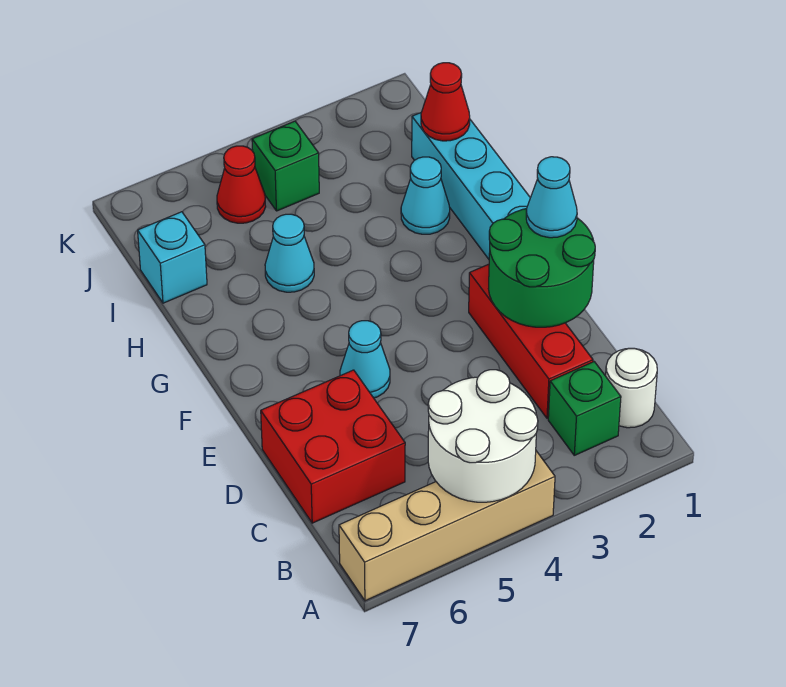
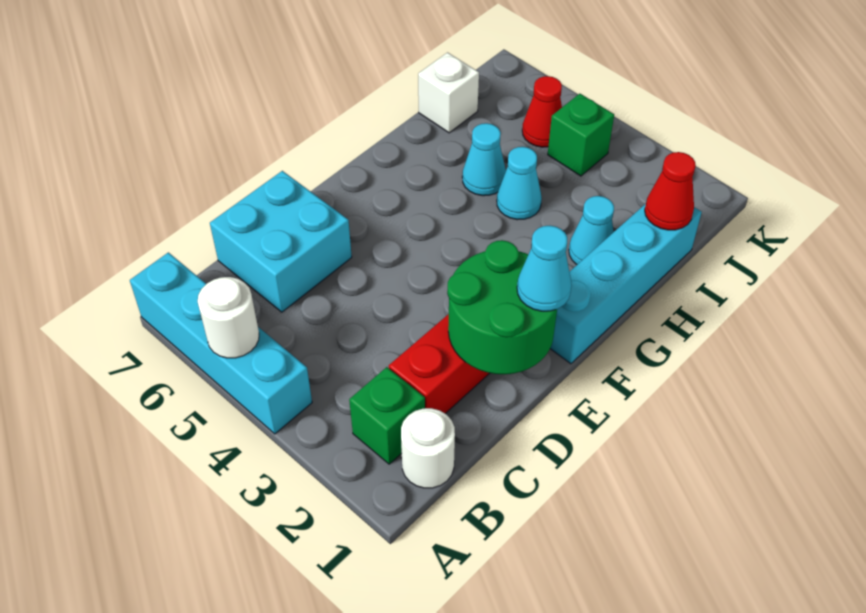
tan brick A4:A7 level 1 -> cyan brick A4:A7 level 1
white round brick A4:B5 level 2 -> white round brick A5 level 2
red brick C6:D7 level 1 -> cyan brick C6:D7 level 1
cyan cone E5 level 1 -> cyan cone H4 level 1
cyan brick I7 level 1 -> white brick I7 level 1

